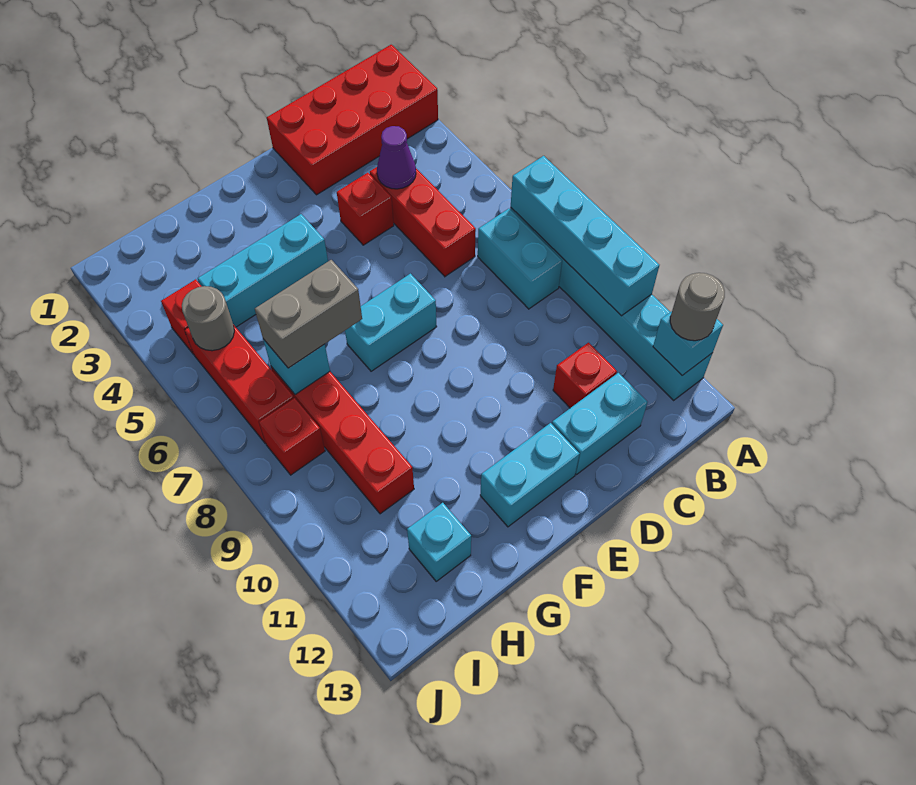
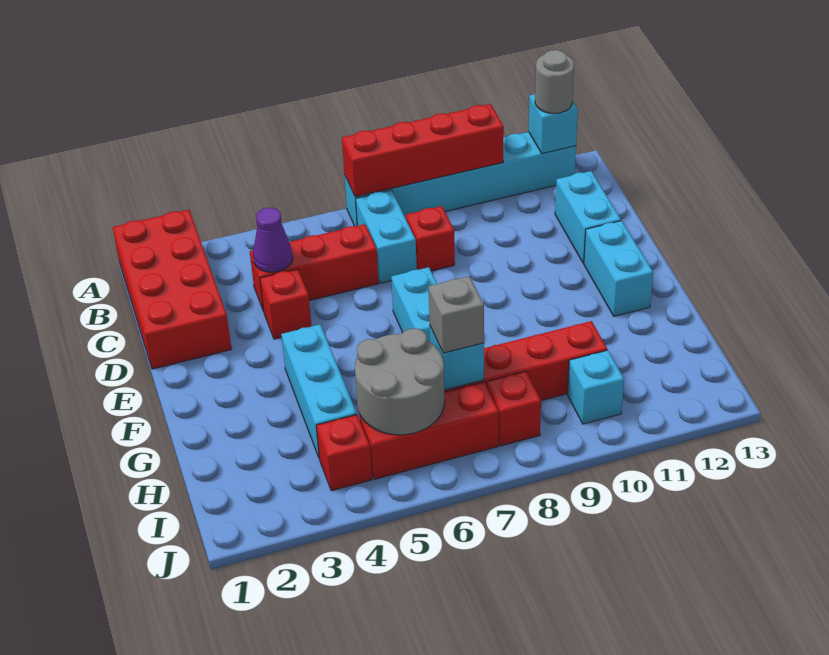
cyan brick A7:A10 level 2 -> red brick A7:A10 level 2
cyan brick B7:B8 level 1 -> cyan brick B7:C7 level 1
red brick C11 level 1 -> red brick C8 level 1
grey brick G7:H7 level 3 -> grey brick H7 level 3
cyan brick H12 level 1 -> cyan brick I10 level 1
grey round brick I5 level 2 -> grey round brick H5:I6 level 2

